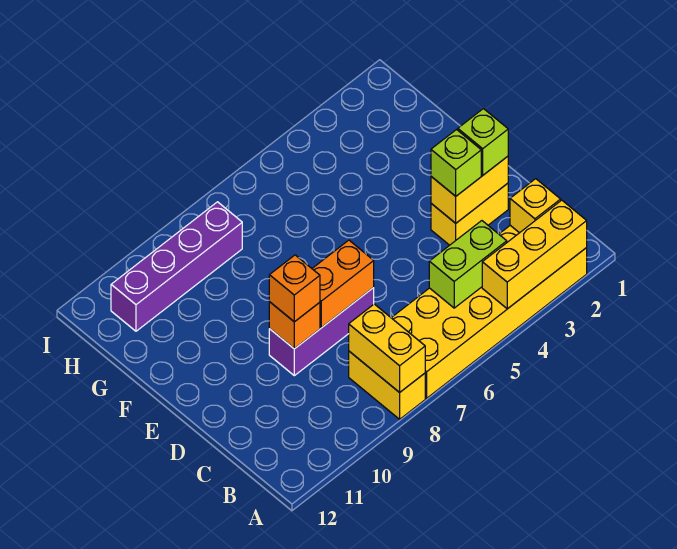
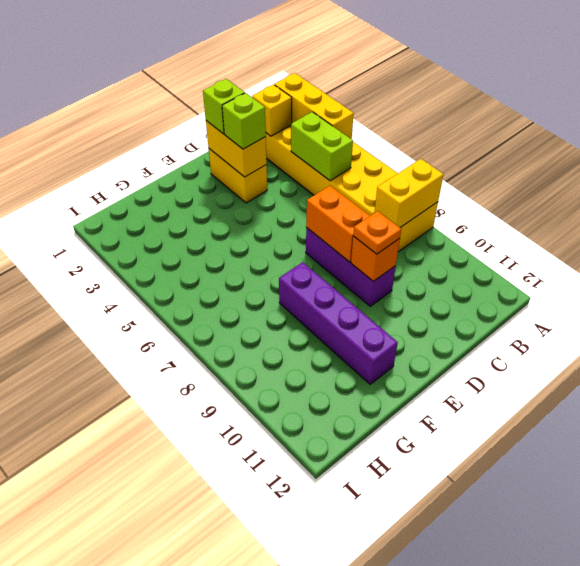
orange brick D9 level 3 -> orange plate D9 level 3
purple brick H8:H11 level 1 -> purple brick F8:F11 level 1

